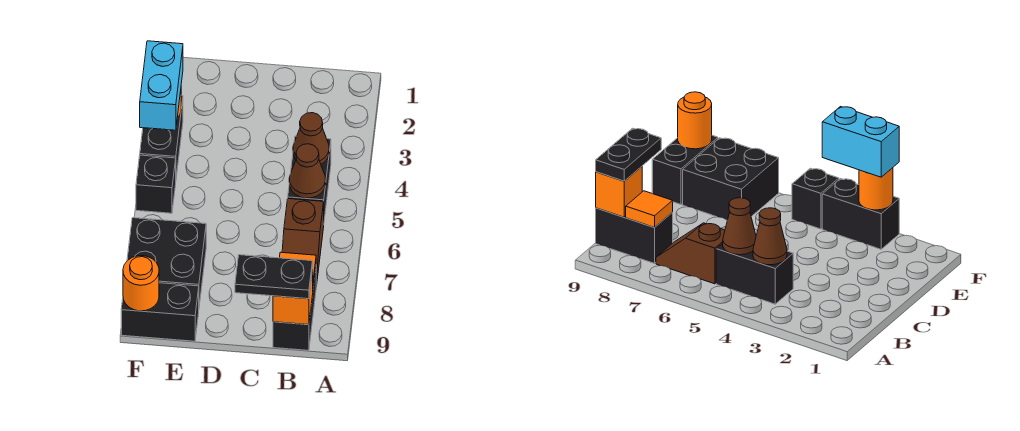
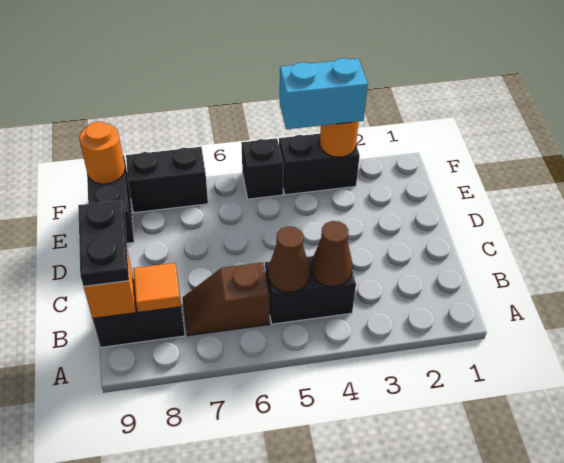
black brick E7:F8 level 1 -> black brick F7:F8 level 1

